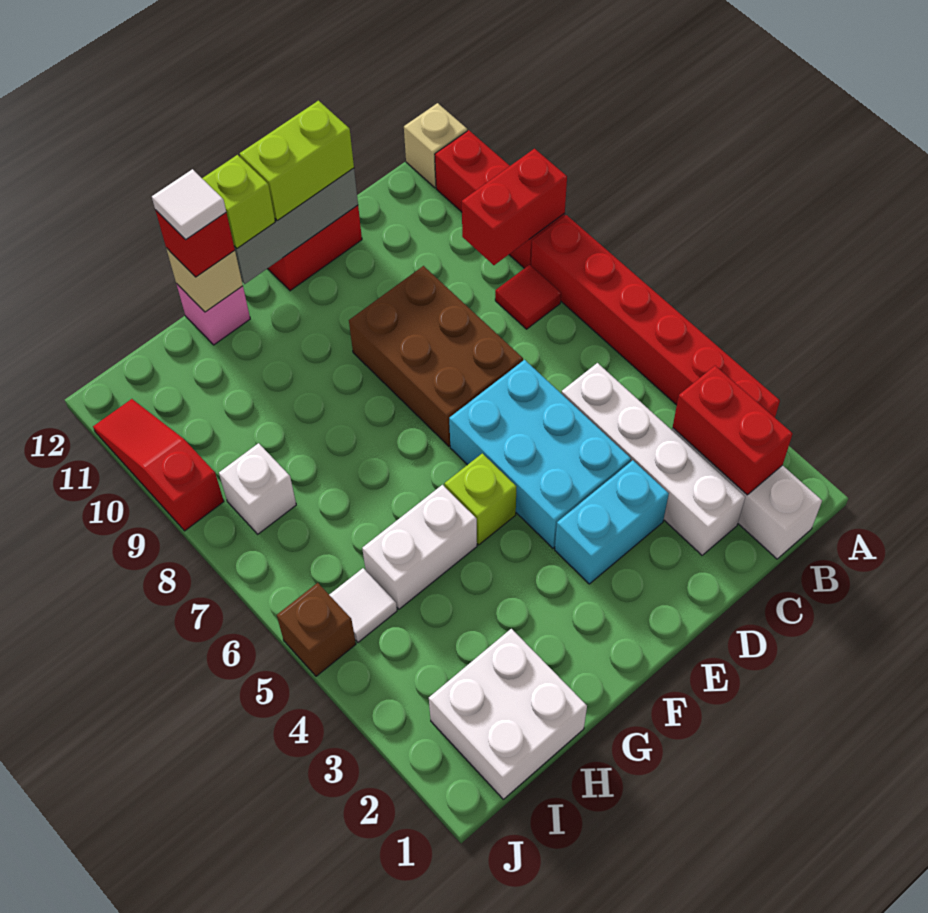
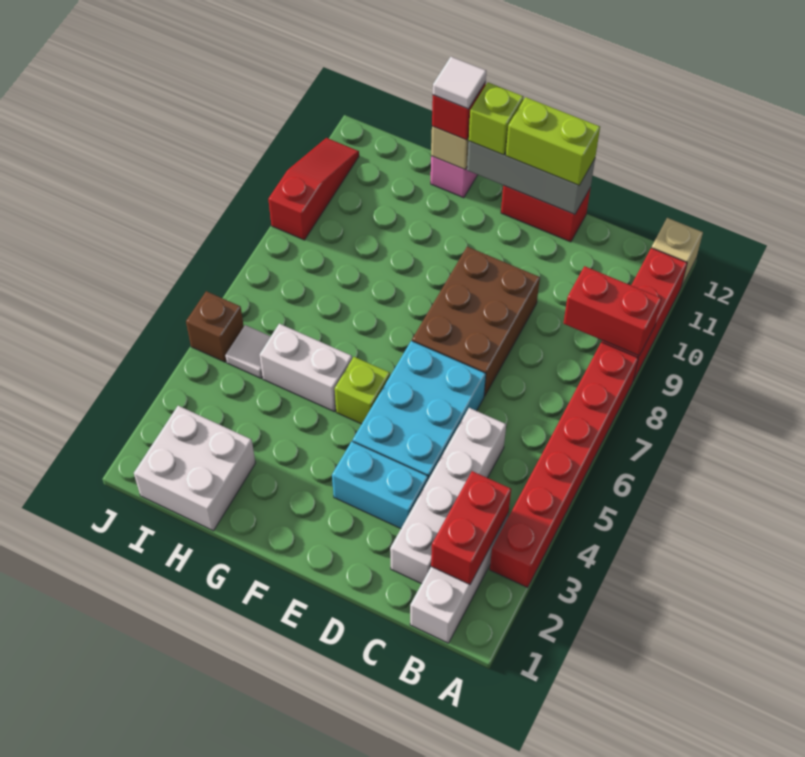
red tile B8 level 1 -> none
white brick I8 level 1 -> none

